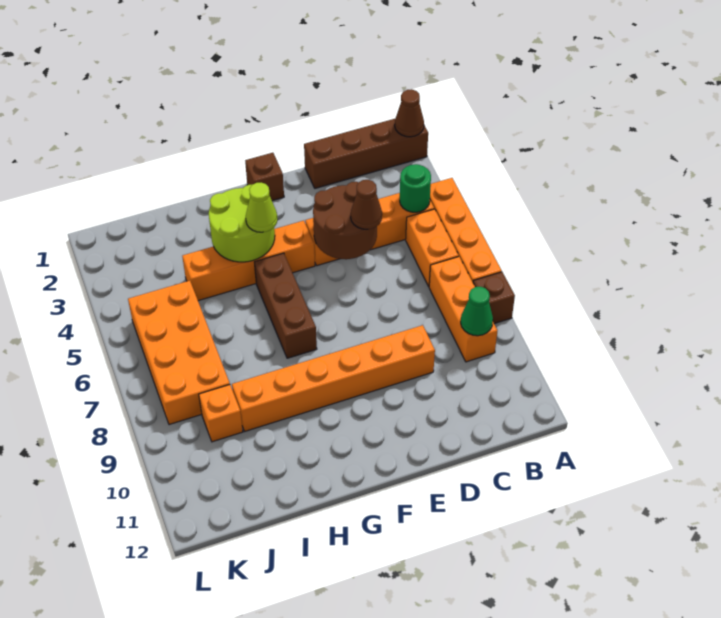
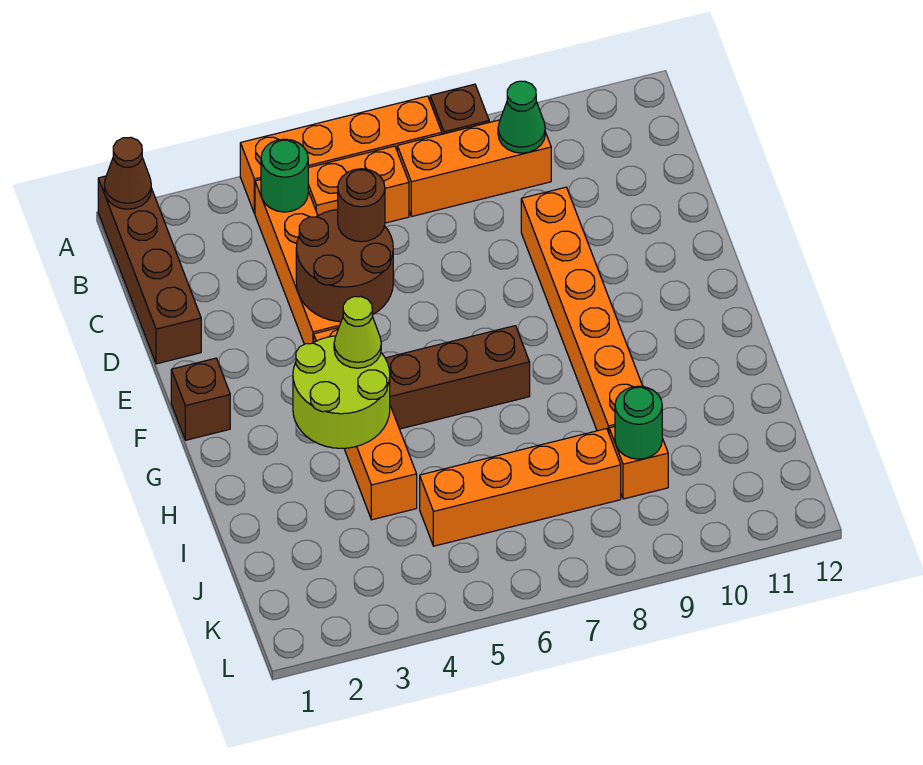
brown cone D5 level 3 -> brown round brick D5 level 3
orange brick J5:K8 level 1 -> orange brick J5:J8 level 1
none -> green round brick J9 level 2

